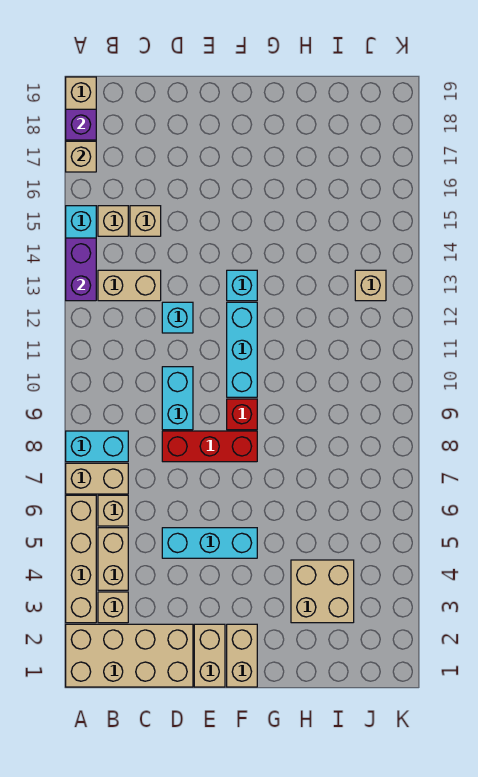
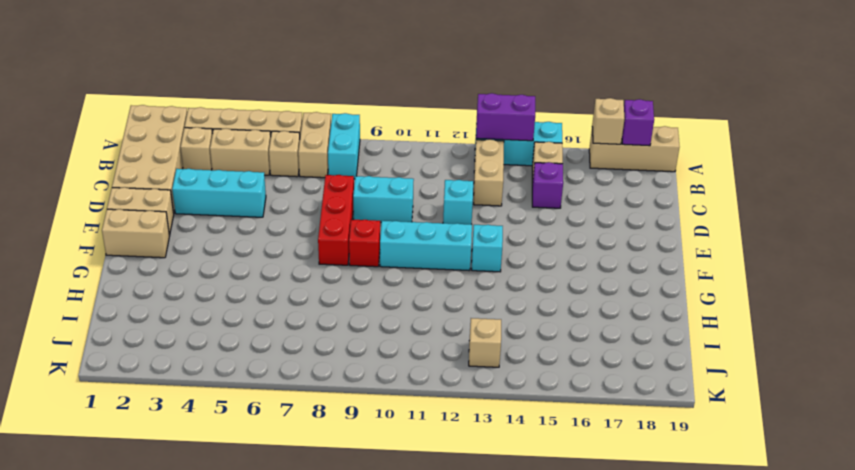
tan brick C15 level 1 -> purple brick C15 level 1
cyan brick D5:F5 level 1 -> cyan brick D3:D5 level 1
tan brick H3:I4 level 1 -> none

